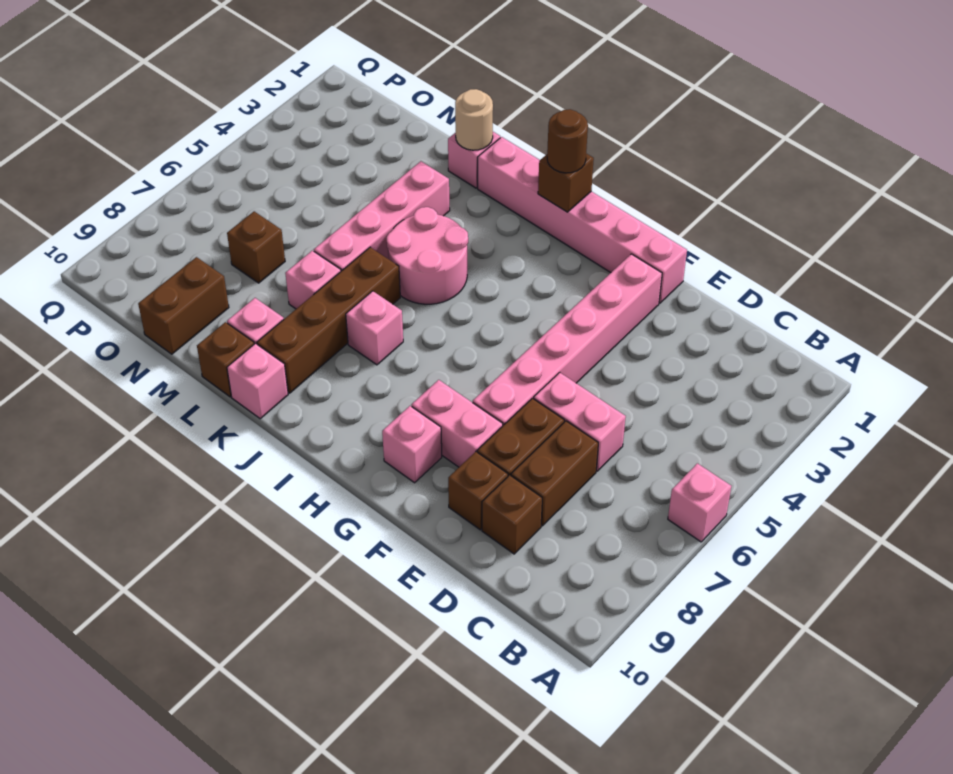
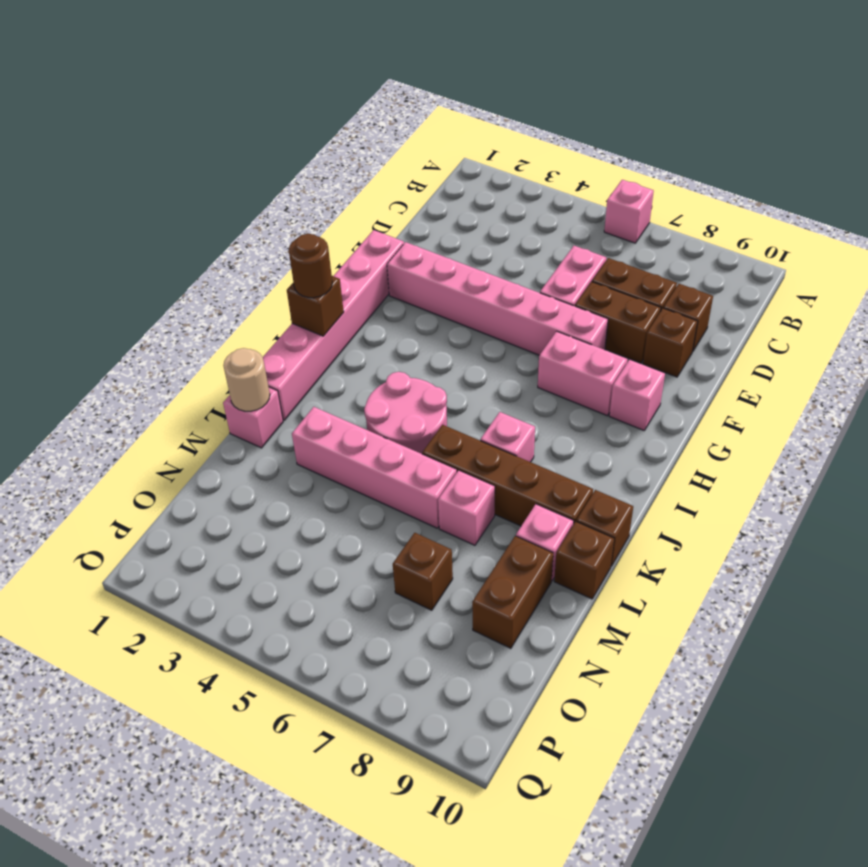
pink brick F8:G8 level 1 -> pink brick G7:G8 level 1
pink brick K10 level 1 -> brown brick K10 level 1
brown brick N9:N10 level 1 -> brown brick M9:N9 level 1

